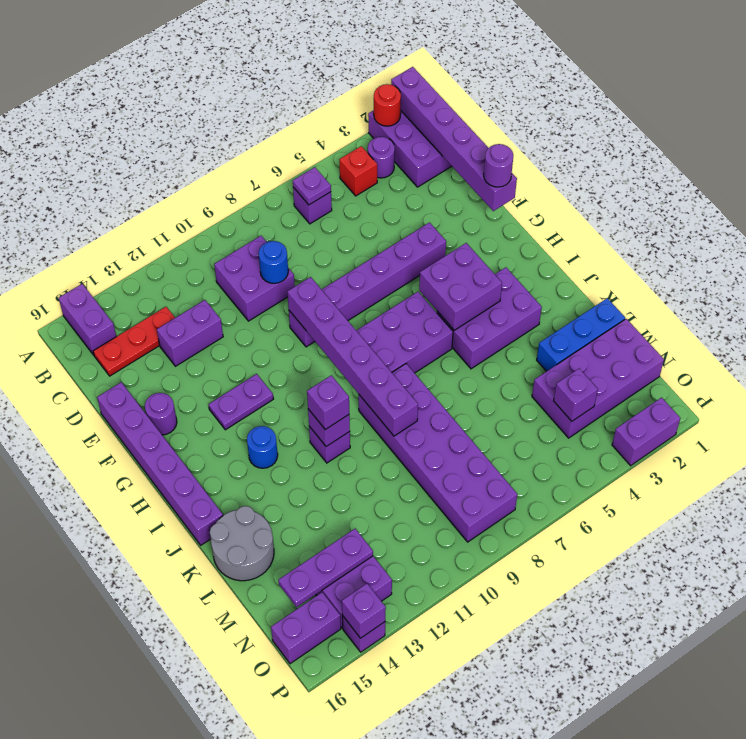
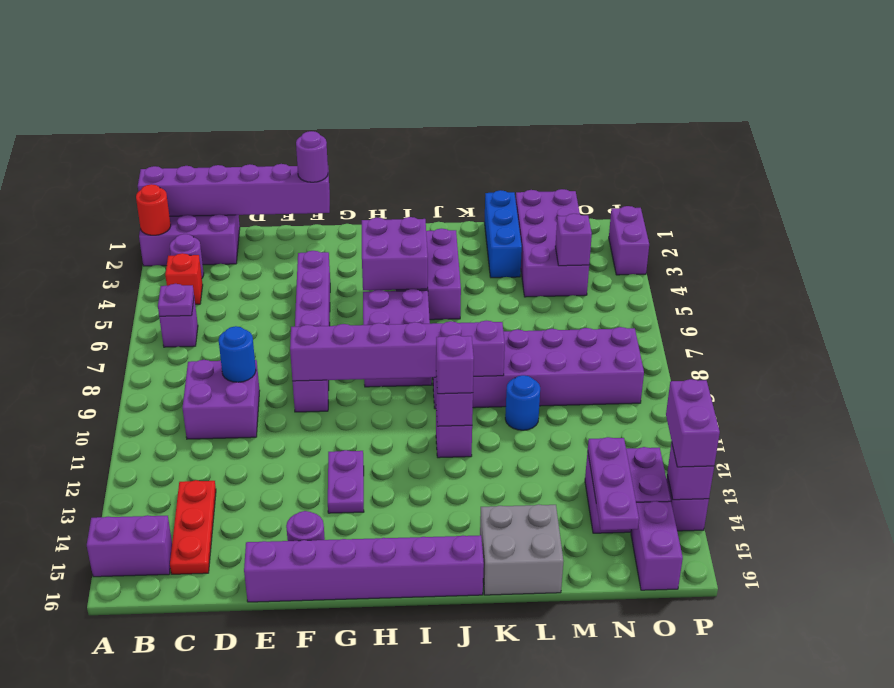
purple brick D12:D13 level 1 -> purple brick P13:P14 level 3
blue round brick I13 level 1 -> blue round brick L10 level 1
grey round brick K15:L16 level 1 -> grey brick K15:L16 level 1

